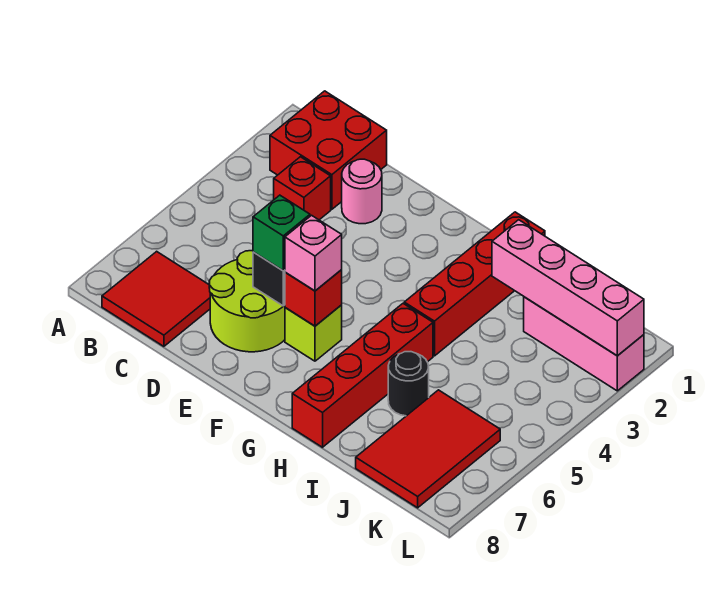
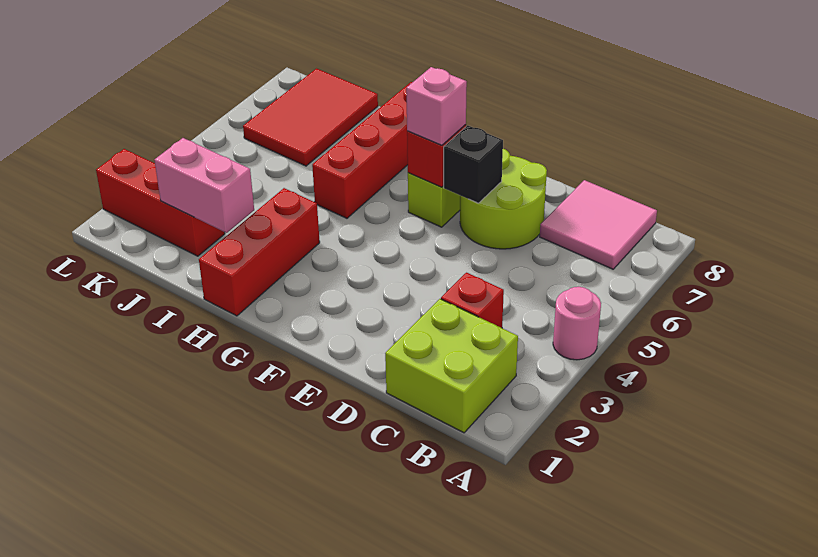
red brick B1:C2 level 1 -> lime brick B1:C2 level 1
red tile B7:C8 level 1 -> pink tile B7:C8 level 1
pink round brick D2 level 1 -> pink round brick A4 level 1
green brick E6 level 3 -> none
red brick H1:H4 level 1 -> red brick H1:H3 level 1
pink brick I2:L2 level 2 -> pink brick I2:J2 level 2
black round brick I6 level 1 -> none
pink brick J2:L2 level 1 -> red brick J2:L2 level 1

